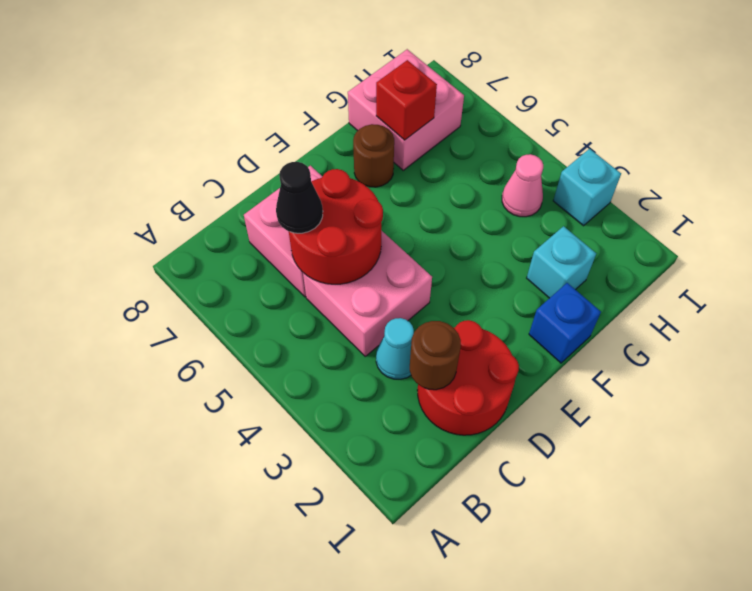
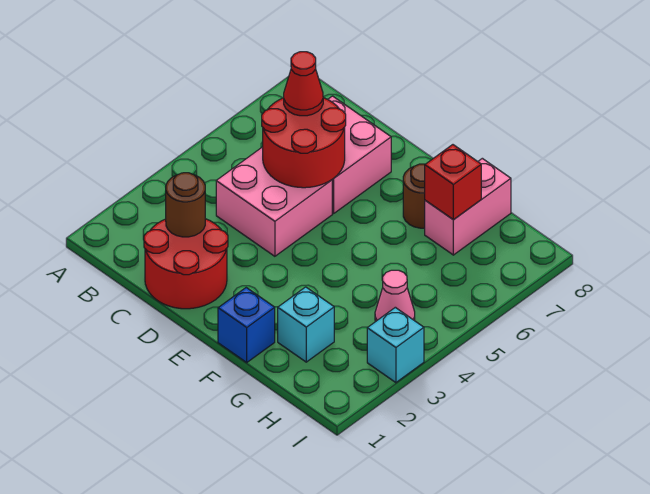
cyan cone C3 level 1 -> none
black cone C6 level 3 -> red cone C6 level 3
pink brick G7:H8 level 1 -> pink brick G7:G8 level 1

